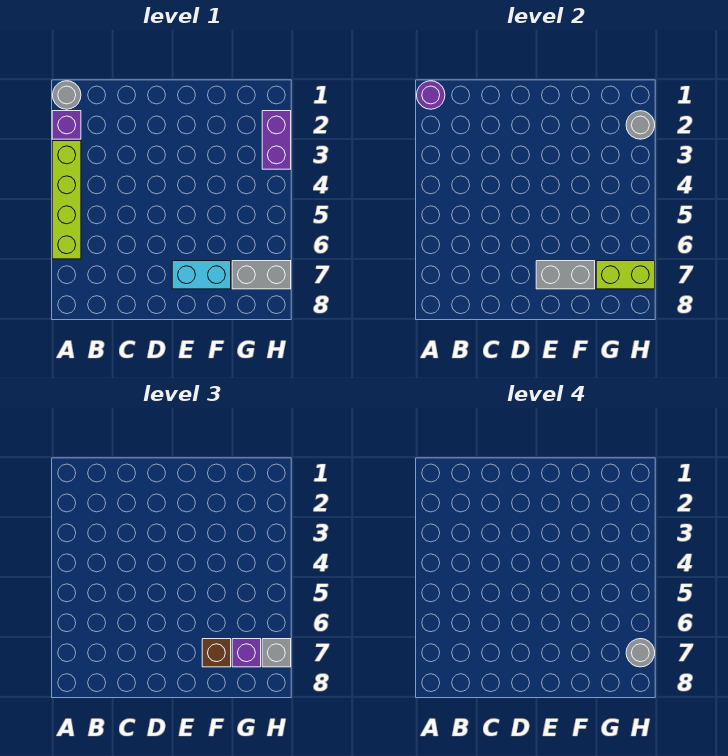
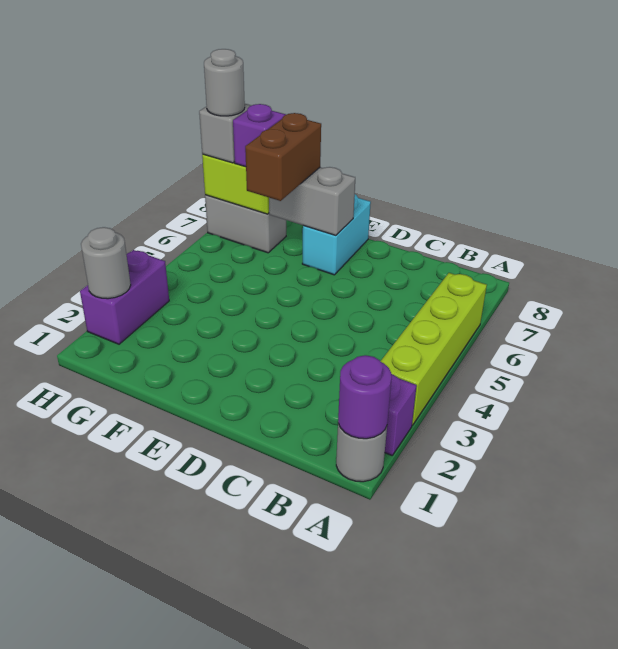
cyan brick E7:F7 level 1 -> cyan brick E7:E8 level 1
brown brick F7 level 3 -> brown brick F6:F7 level 3

